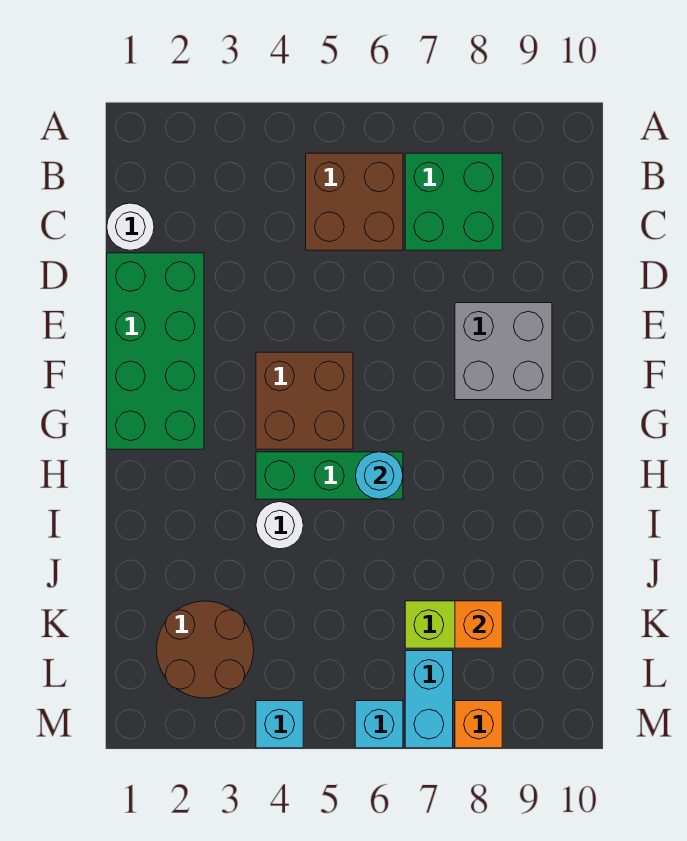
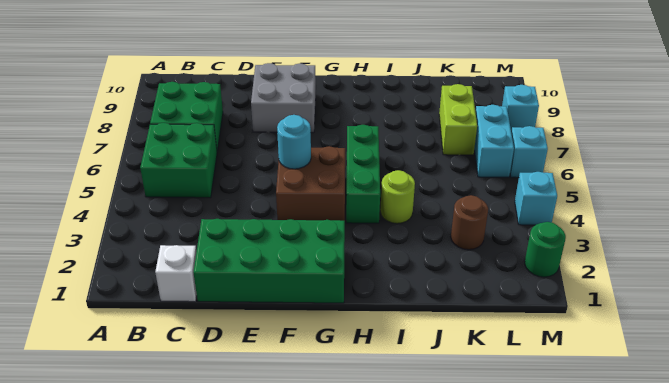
brown brick B5:C6 level 1 -> green brick B5:C6 level 1
white round brick C1 level 1 -> white brick C1 level 1
cyan round brick H6 level 2 -> cyan round brick F5 level 2
white round brick I4 level 1 -> lime round brick I4 level 1
brown round brick K2:L3 level 1 -> brown round brick K3 level 1
orange brick K8 level 2 -> none
cyan brick L7:M7 level 1 -> cyan brick L6:L7 level 1
none -> green round brick M2 level 1
orange brick M8 level 1 -> cyan brick M8 level 1

